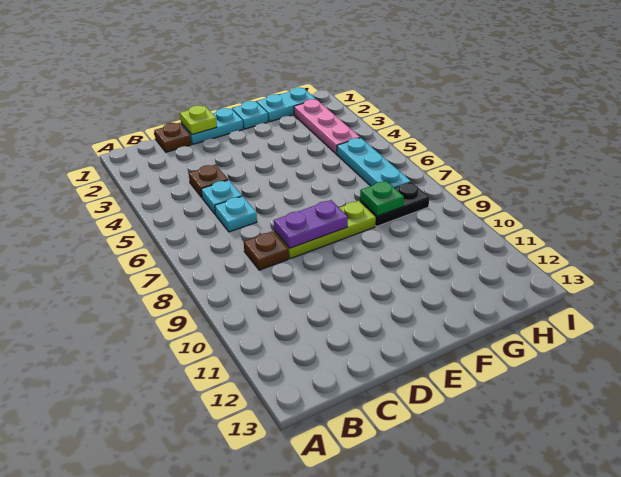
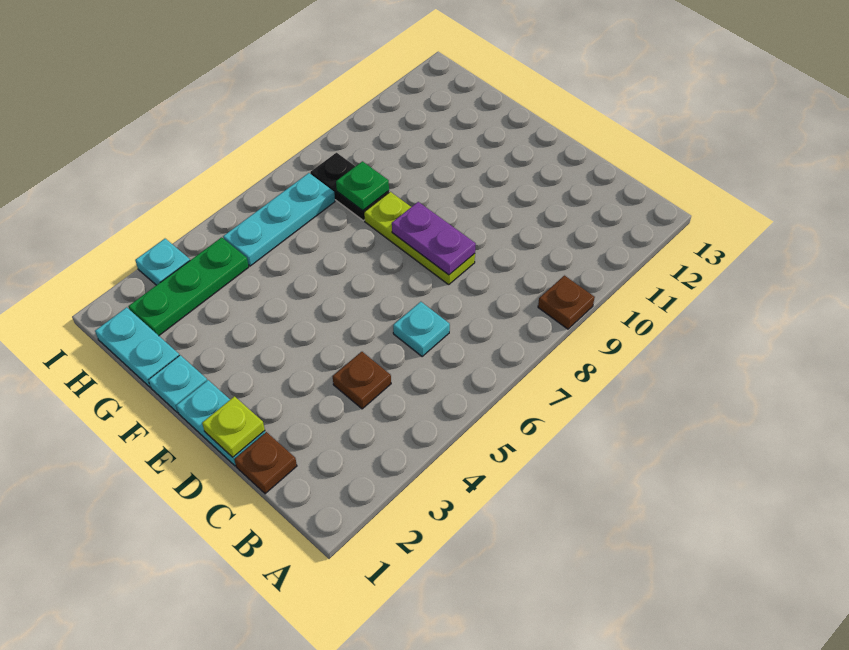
cyan plate C5 level 1 -> cyan plate I3 level 1
brown plate C8 level 1 -> brown plate A9 level 1
pink plate H2:H4 level 1 -> green plate H2:H4 level 1

